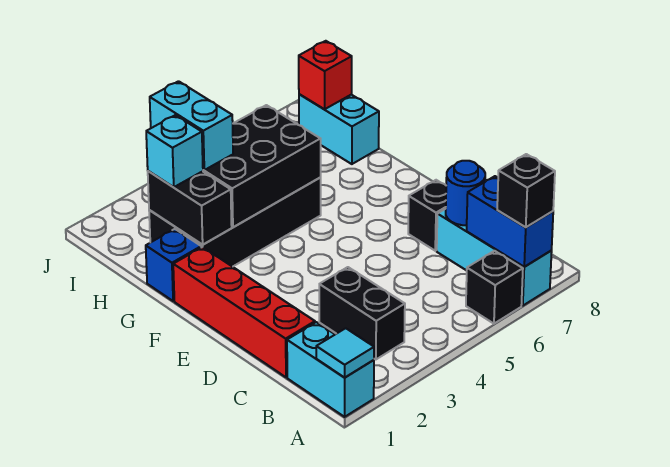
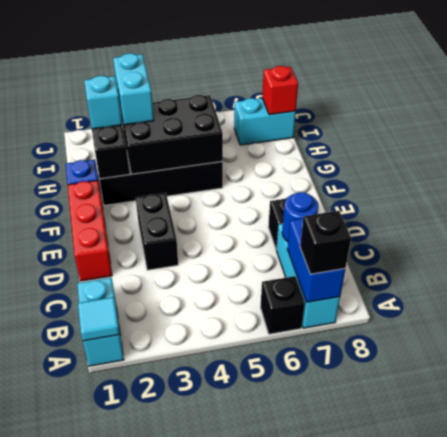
black brick B3:C3 level 1 -> black brick D3:E3 level 1
red brick C1:F1 level 1 -> red brick D1:F1 level 1
cyan brick H8:I8 level 1 -> cyan brick I7:I8 level 1

